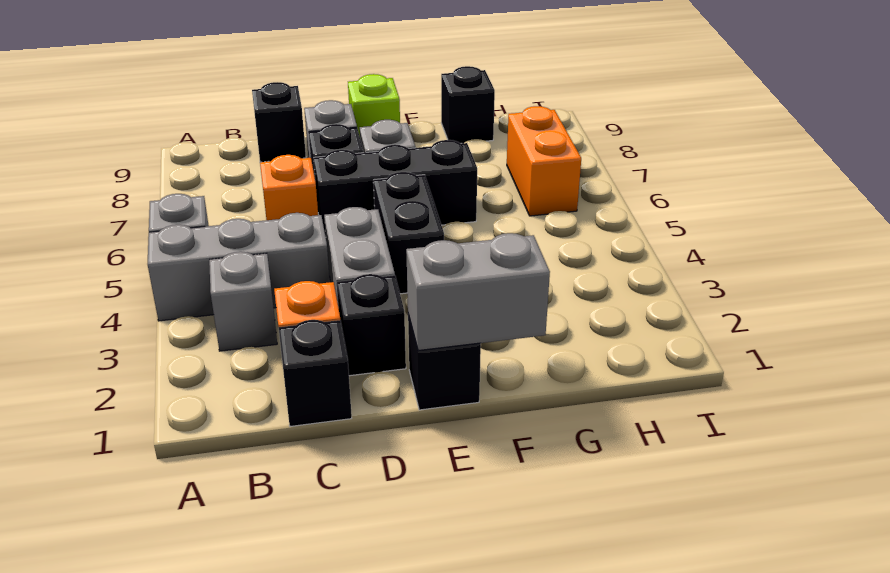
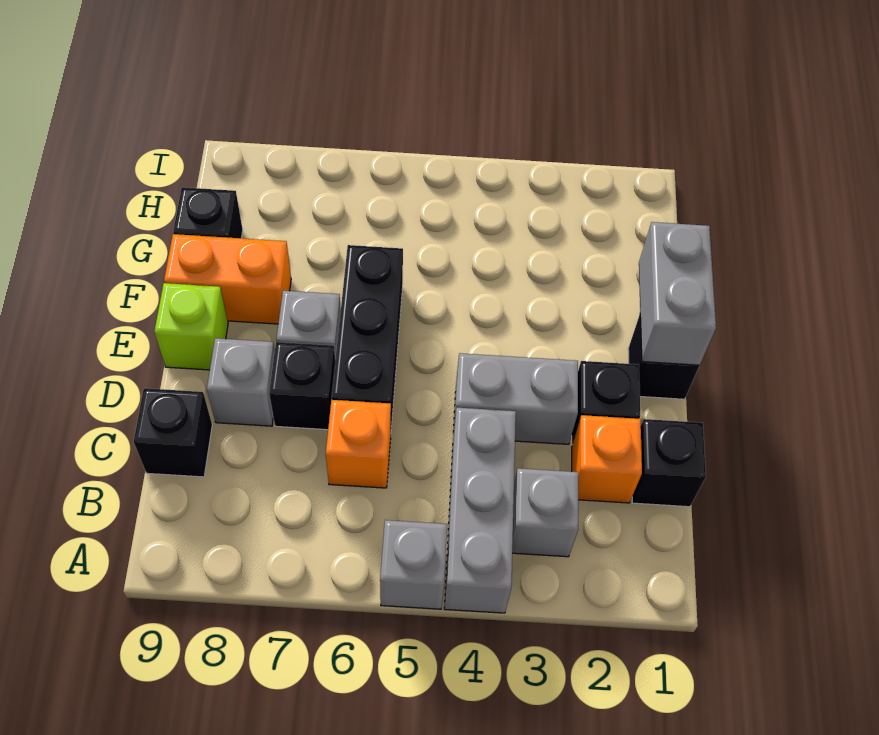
black brick E4:E5 level 1 -> none
orange brick H6:H7 level 1 -> orange brick F8:F9 level 1

